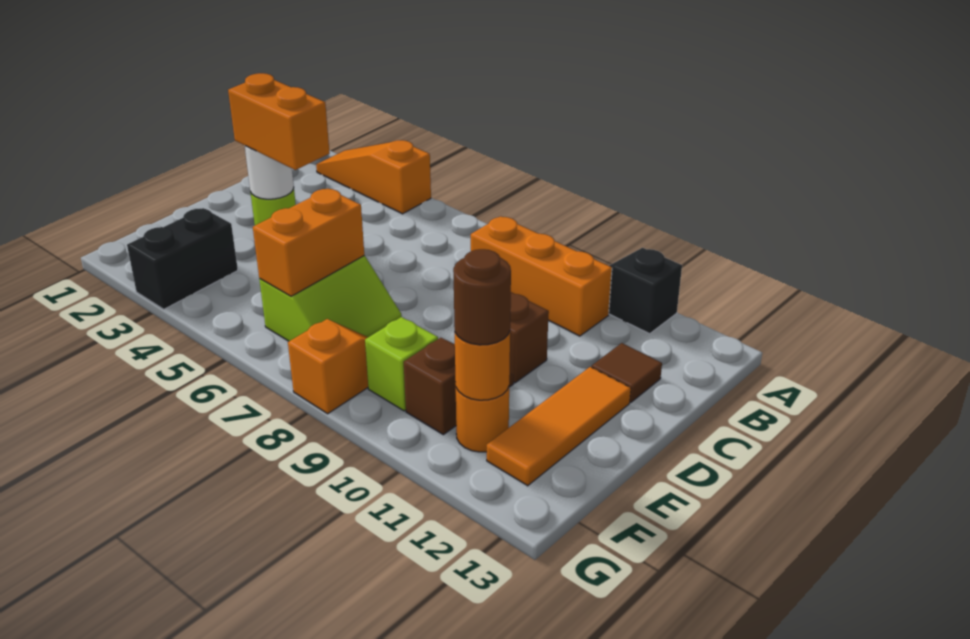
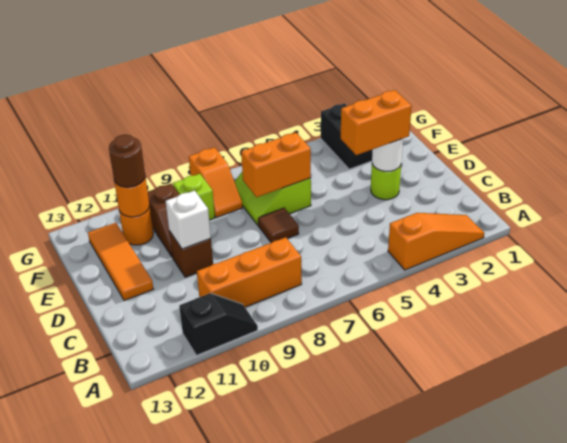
brown tile C12 level 1 -> brown tile D7 level 1
none -> white brick D10 level 2
orange brick E6:F6 level 2 -> orange brick E6:E7 level 2

